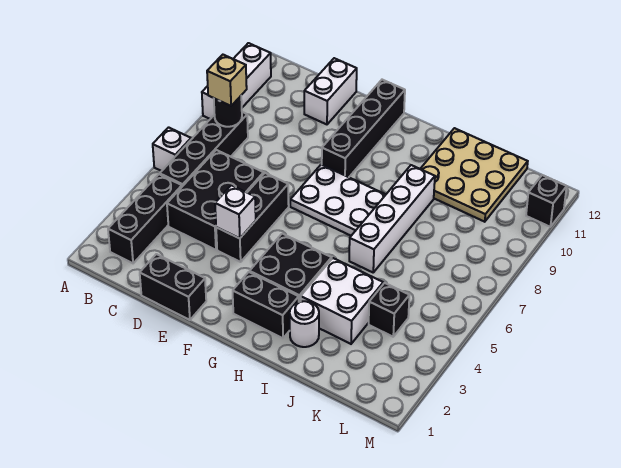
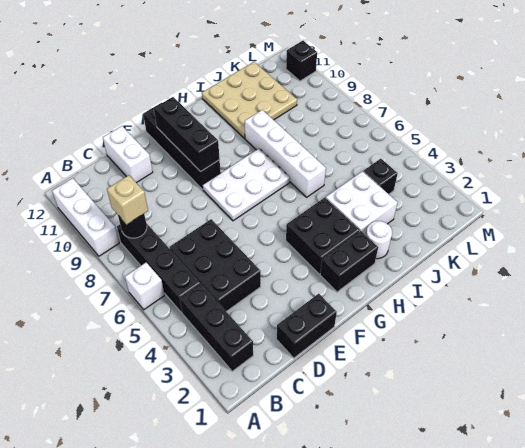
black brick E4:E6 level 1 -> black brick F9:F11 level 2
white brick E4 level 2 -> none

